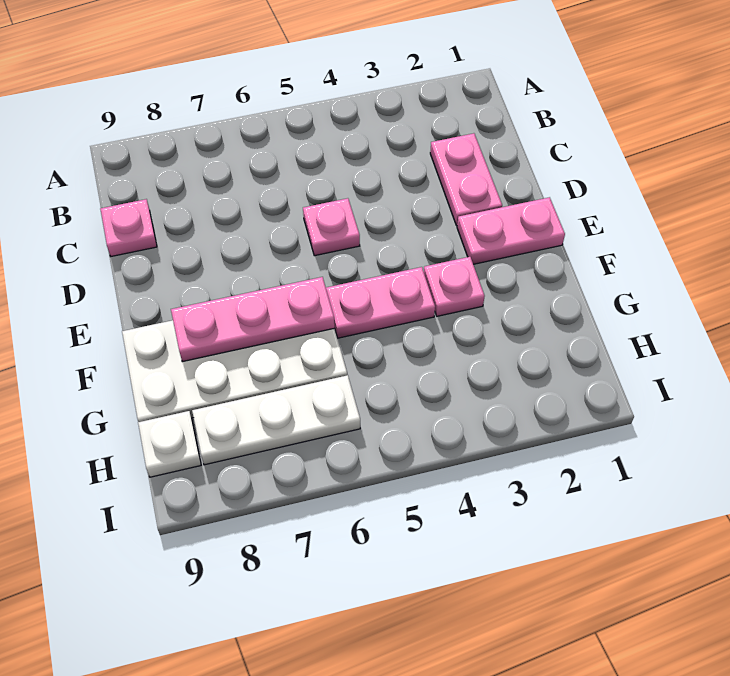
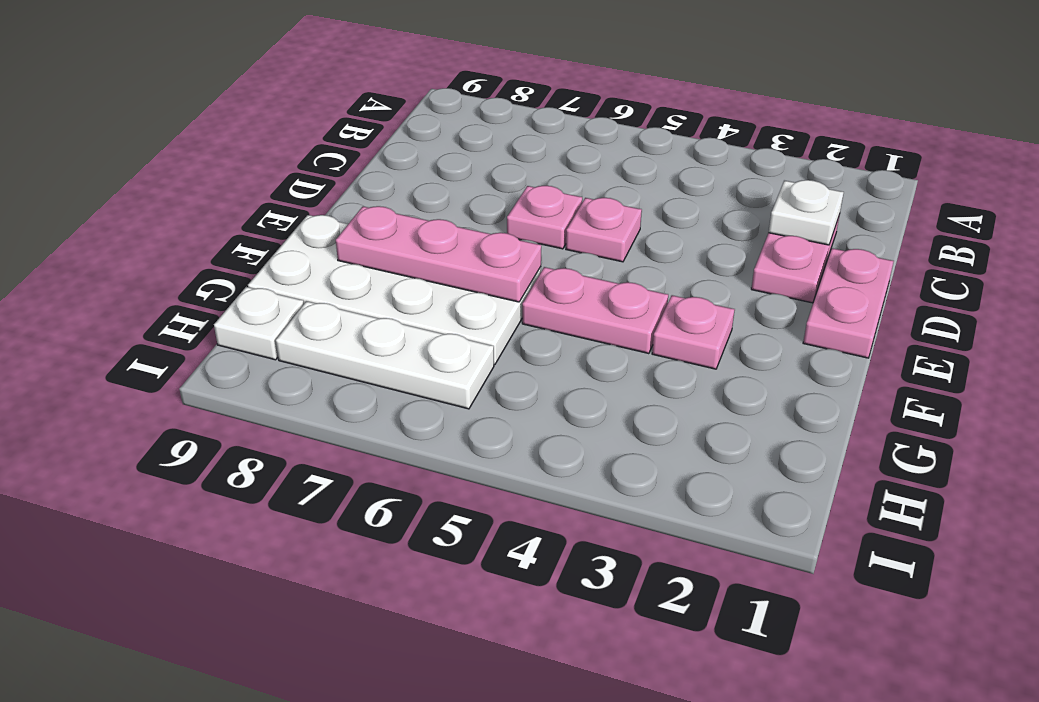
none -> white plate C2 level 2
pink plate C9 level 1 -> pink plate D6 level 1
pink plate E1:E2 level 1 -> pink plate D1:E1 level 1

